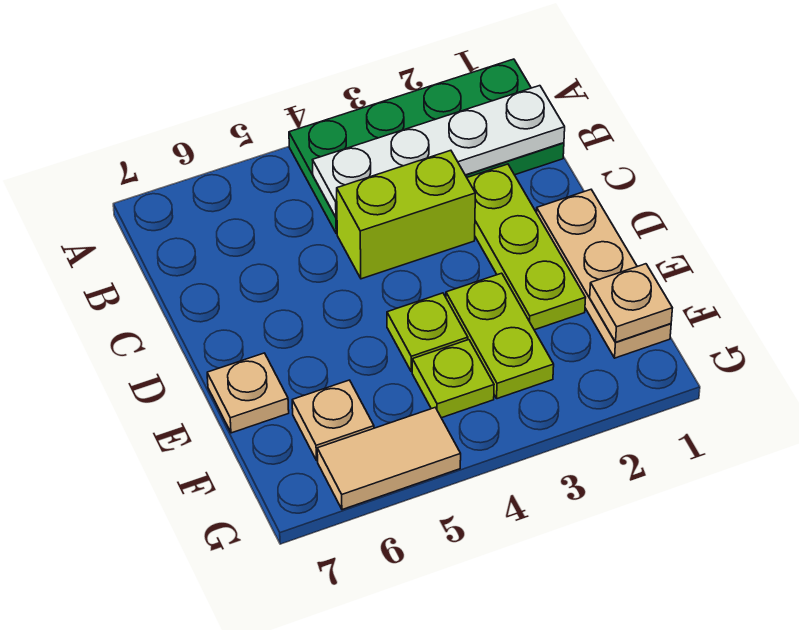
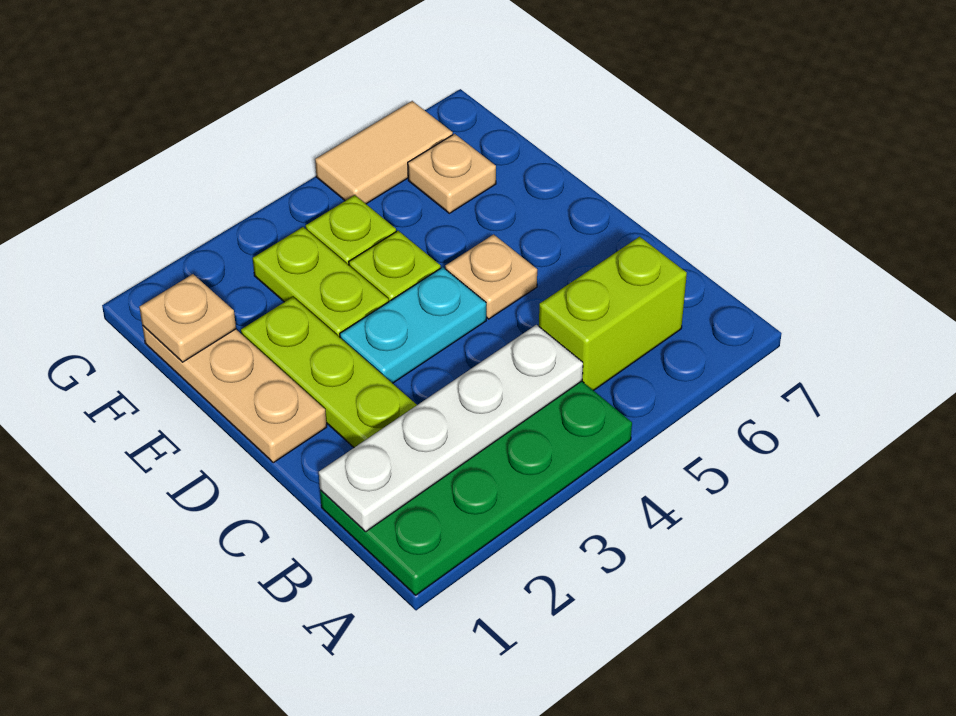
lime brick C3:C4 level 1 -> lime brick B5:B6 level 1
none -> cyan plate D3:D4 level 1
tan plate E7 level 1 -> tan plate D5 level 1

